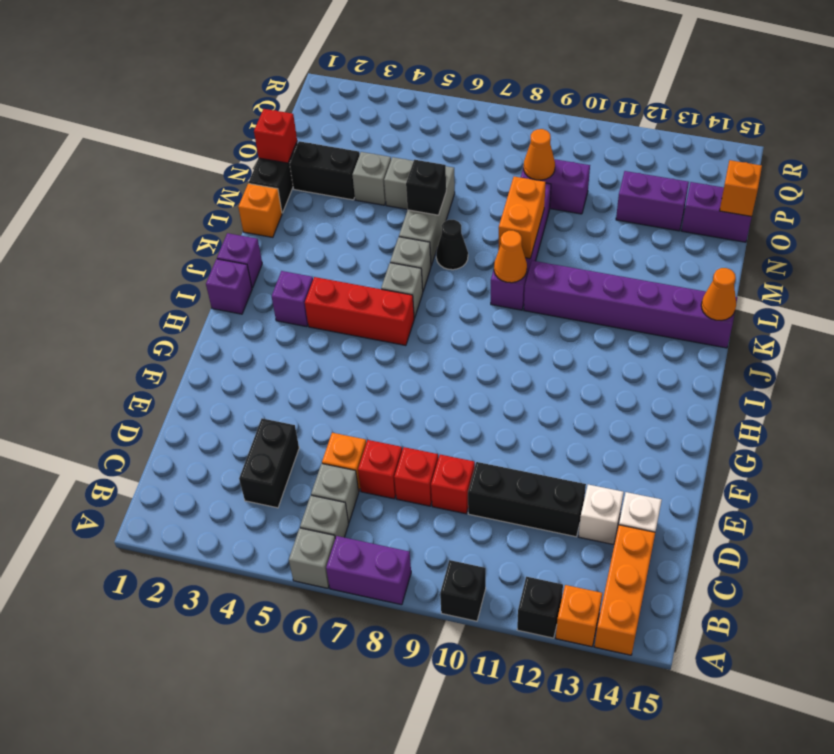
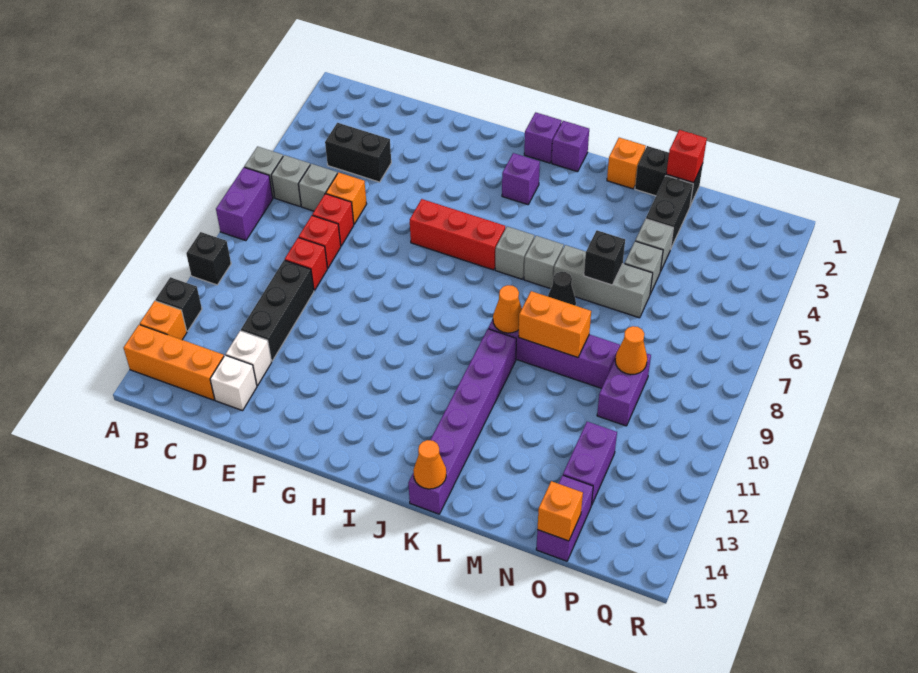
red brick I4:I6 level 1 -> red brick G6:I6 level 1

